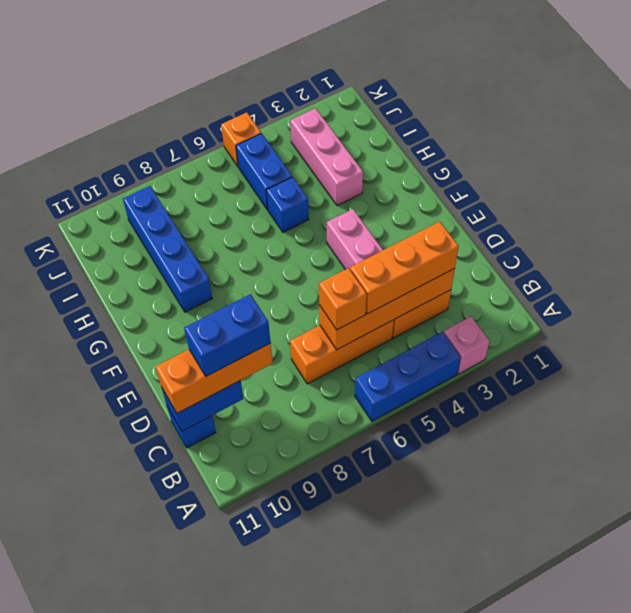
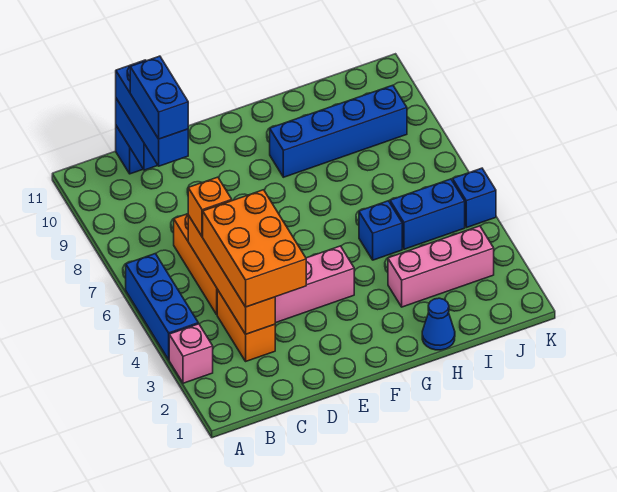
orange brick C3:C5 level 3 -> orange brick C3:D5 level 3
orange brick C9:C11 level 3 -> blue brick C9:C11 level 3
none -> blue cone H1 level 1
orange brick K5 level 1 -> blue brick K5 level 1

